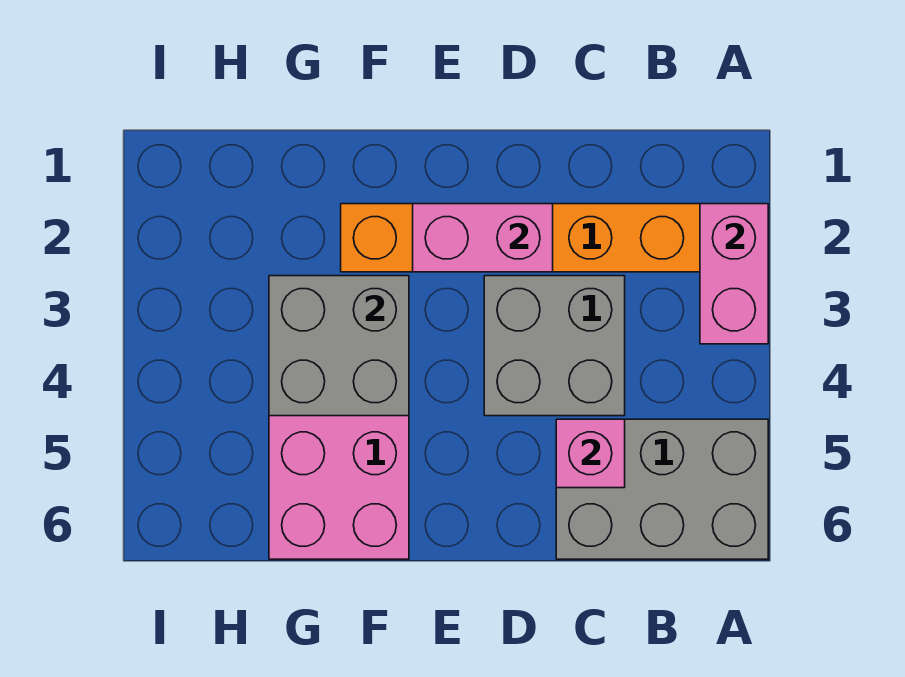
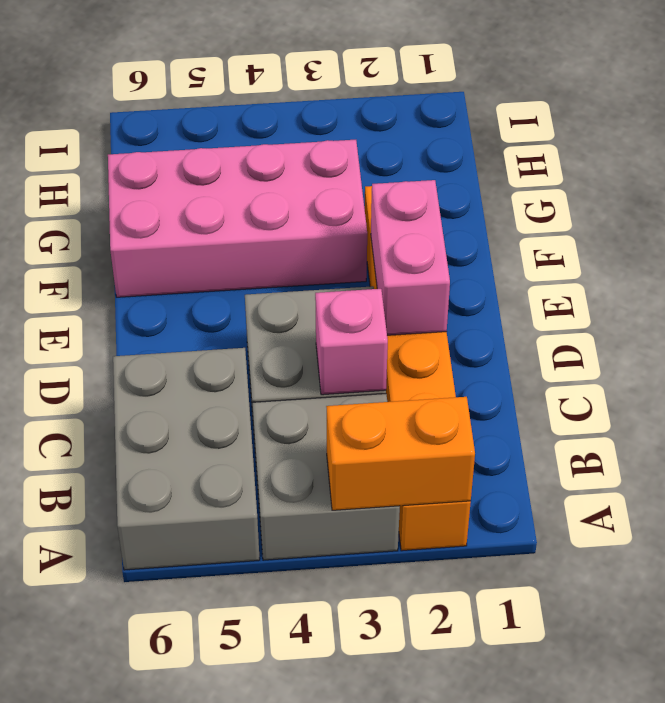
pink brick A2:A3 level 2 -> orange brick A2:A3 level 2
pink brick C5 level 2 -> pink brick C3 level 2
grey brick F3:G4 level 2 -> grey brick A3:B4 level 1

